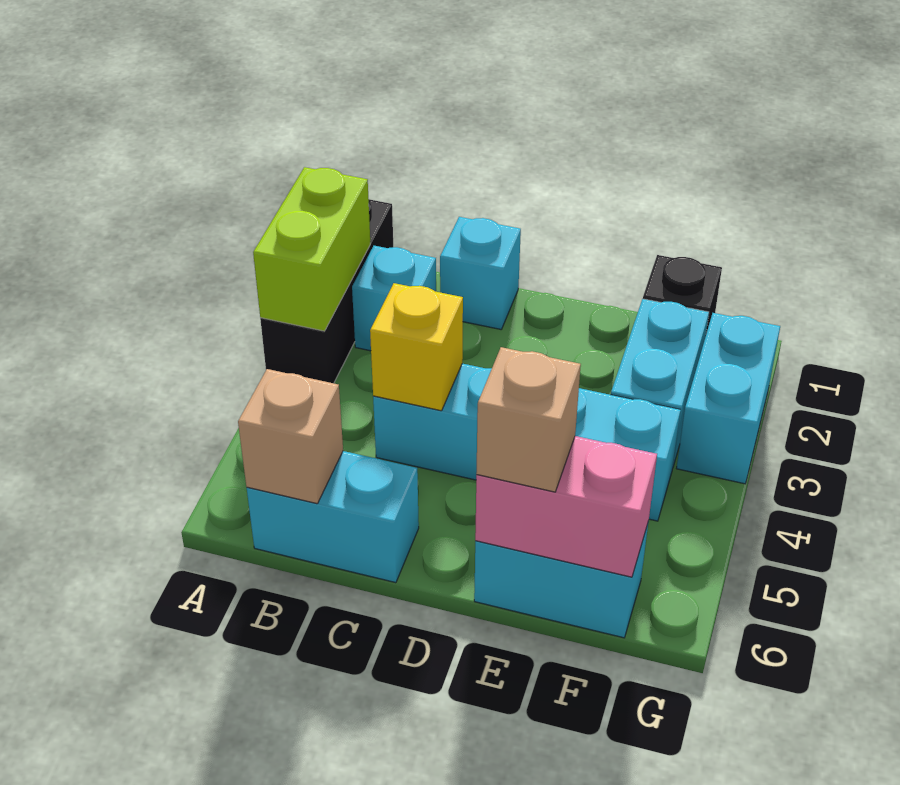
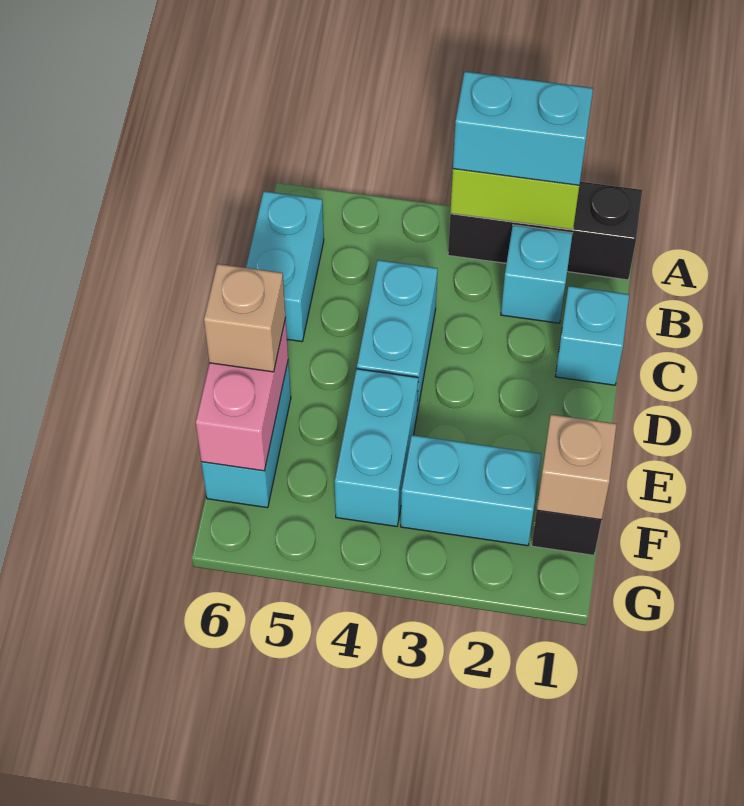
tan brick B6 level 2 -> tan brick F1 level 2
yellow brick C4 level 2 -> none
cyan brick G2:G3 level 1 -> cyan brick A2:A3 level 3

